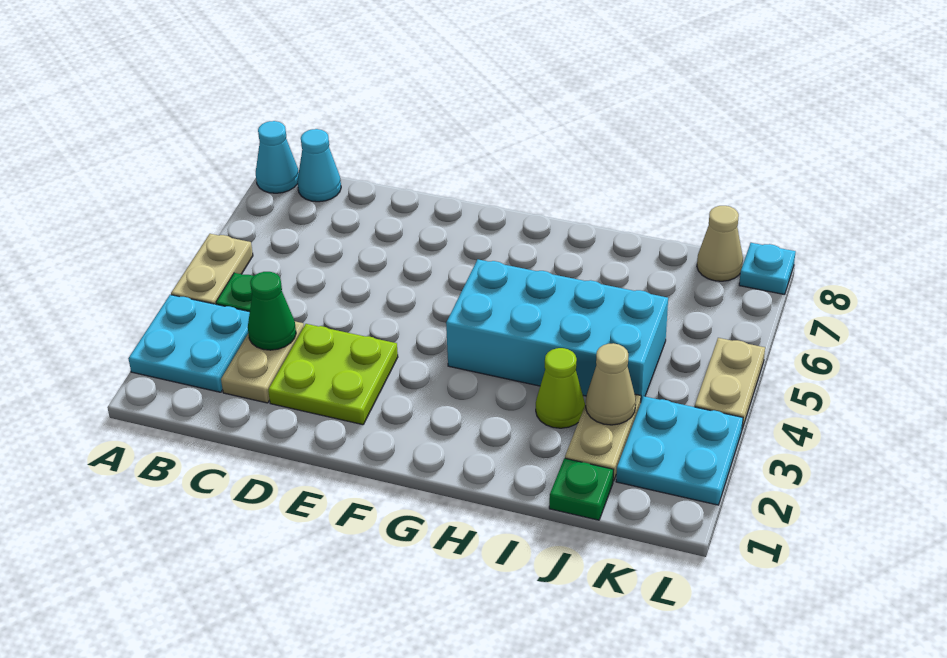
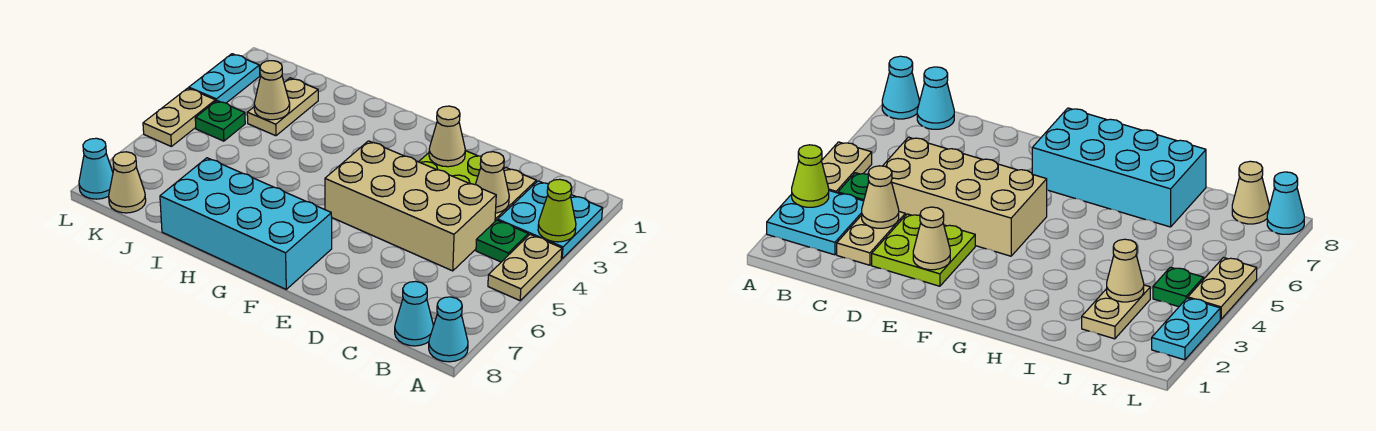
green cone C3 level 2 -> tan cone C3 level 2
none -> tan brick C4:F5 level 1
none -> tan cone E2 level 2
cyan brick G4:J5 level 1 -> cyan brick F7:I8 level 1
lime cone I3 level 1 -> lime cone A3 level 2
green plate J1 level 1 -> green plate K4 level 1
cyan plate K2:L3 level 1 -> cyan plate L2:L3 level 1
cyan plate L8 level 1 -> cyan cone L8 level 1

